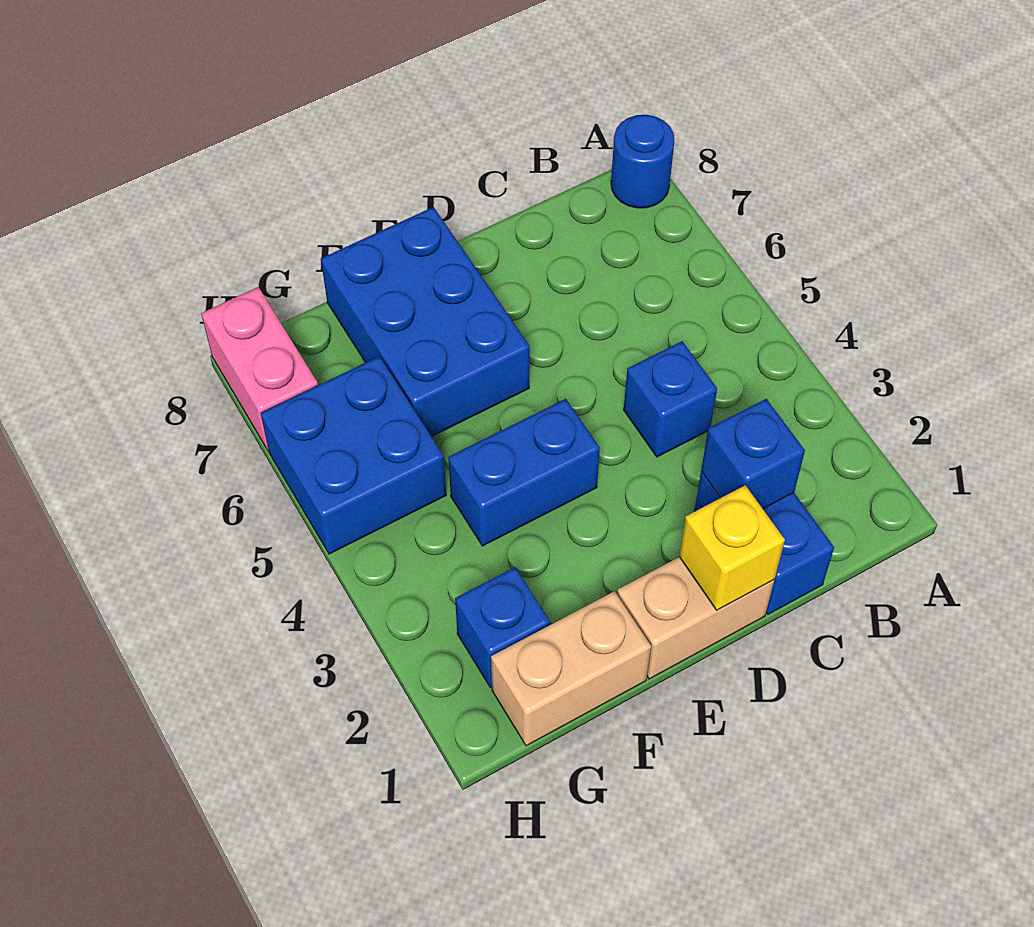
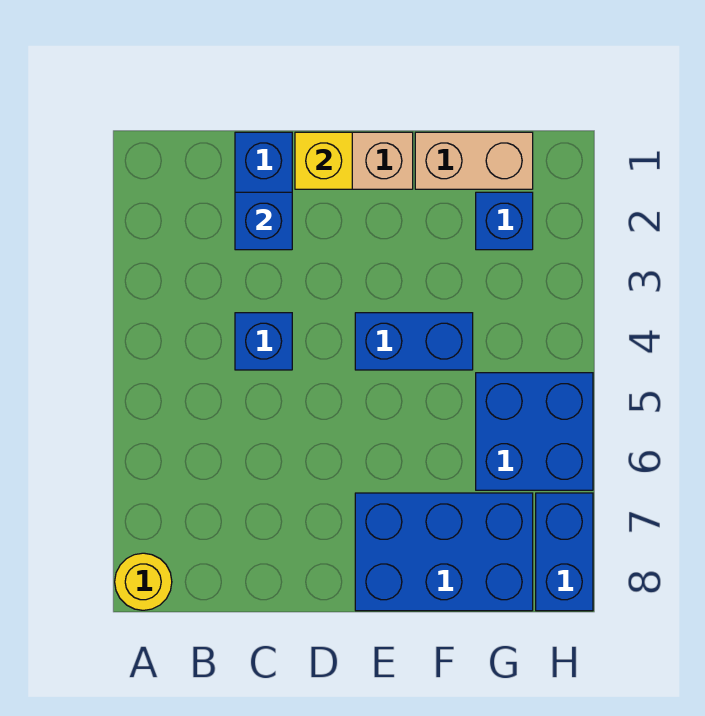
blue round brick A8 level 1 -> yellow round brick A8 level 1
blue brick E6:F8 level 1 -> blue brick E7:G8 level 1
pink brick H7:H8 level 1 -> blue brick H7:H8 level 1

